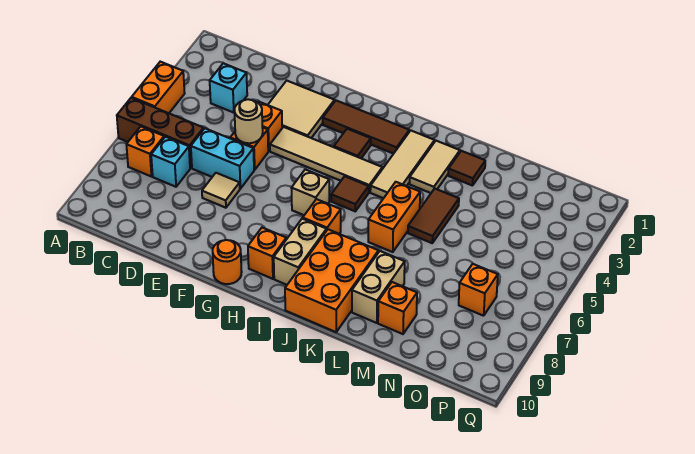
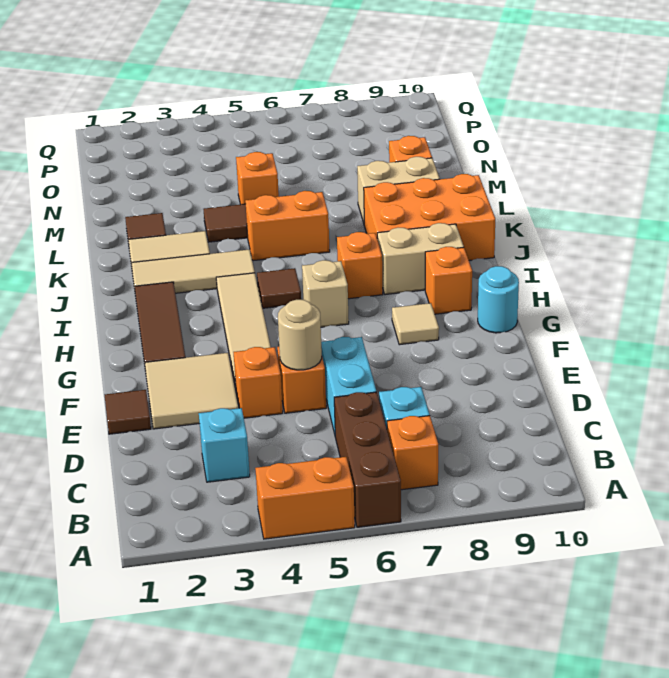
tan tile E7 level 1 -> tan tile G8 level 1
orange round brick G10 level 1 -> cyan round brick G10 level 1
brown tile H3 level 1 -> brown tile E1 level 1
orange brick O7 level 1 -> orange brick M5 level 1

